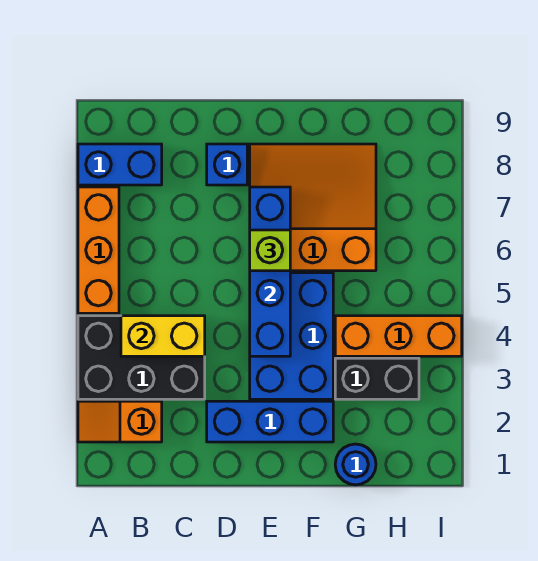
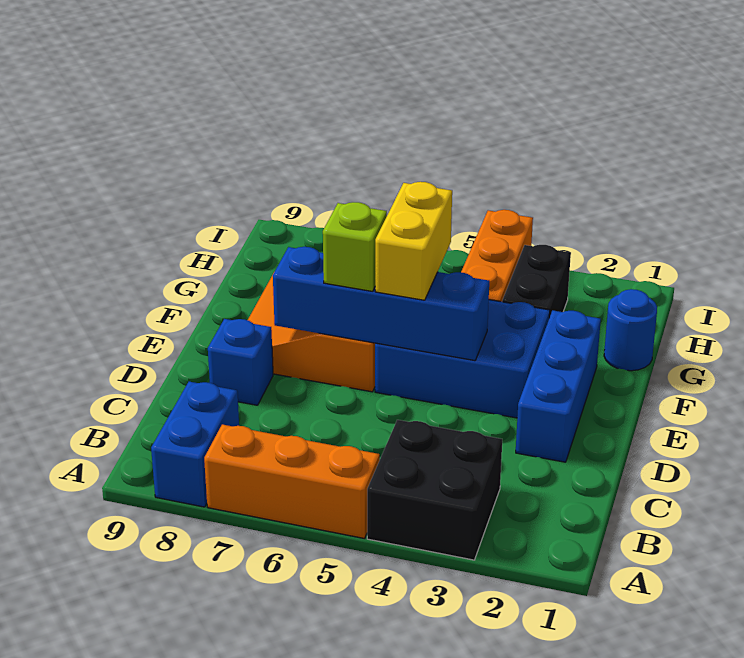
orange slope A2:B2 level 1 top B -> none
black brick A3:C4 level 1 -> black brick A3:B4 level 1
yellow brick B4:C4 level 2 -> yellow brick E5:F5 level 3

